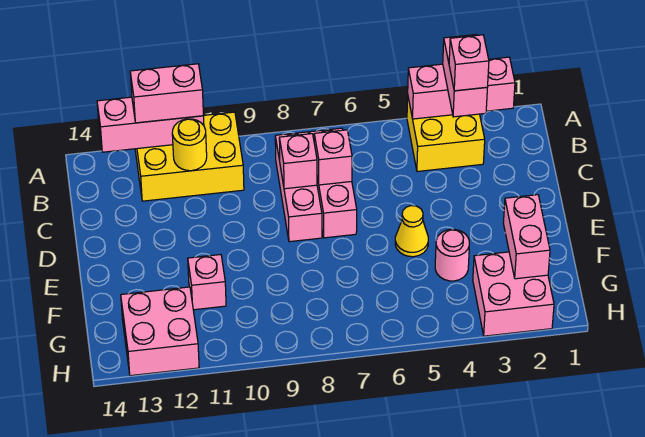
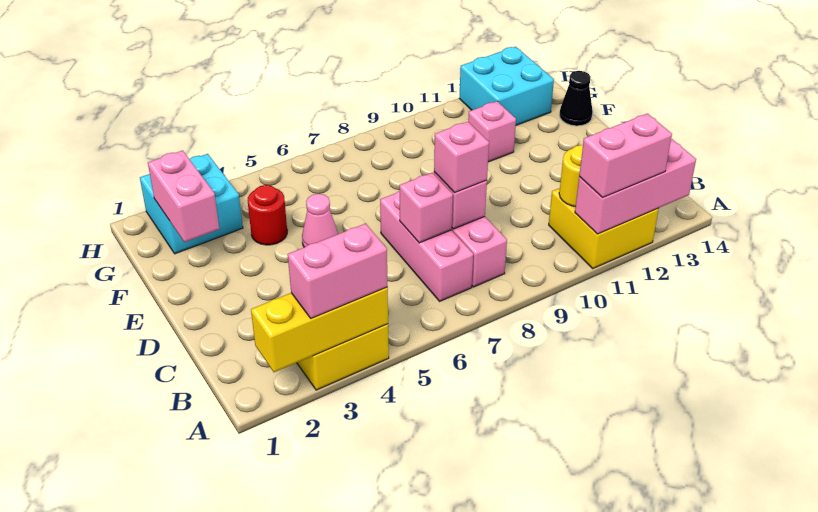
pink brick A2:A4 level 2 -> yellow brick A2:A4 level 2
pink brick A3:B3 level 3 -> pink brick A3:A4 level 3
yellow brick A10:B12 level 1 -> yellow brick A11:B12 level 1
pink brick B3 level 4 -> pink brick C8 level 3
yellow cone E5 level 1 -> pink cone E5 level 1
pink round brick F4 level 1 -> red round brick F4 level 1
none -> black cone F14 level 1
pink brick G2:H3 level 1 -> cyan brick G2:H3 level 1
pink brick G12:H13 level 1 -> cyan brick G12:H13 level 1

